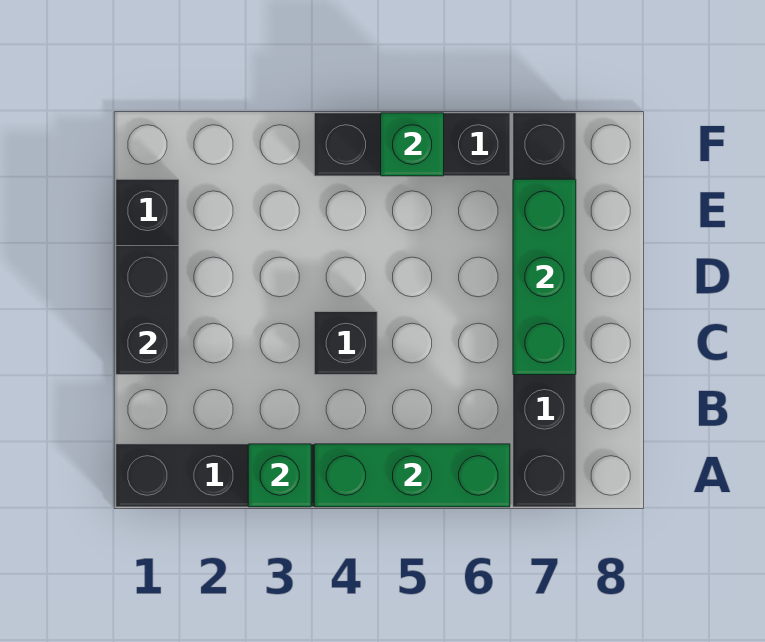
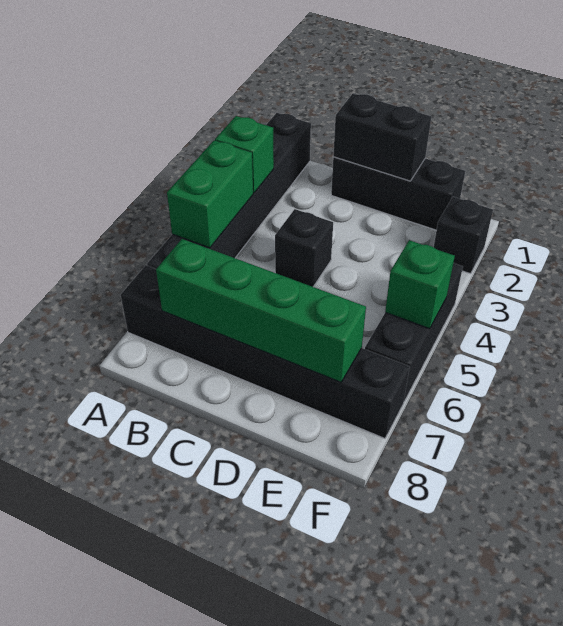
green brick A4:A6 level 2 -> green brick A4:A5 level 2
green brick C7:E7 level 2 -> green brick B7:E7 level 2
none -> black brick F2 level 1

